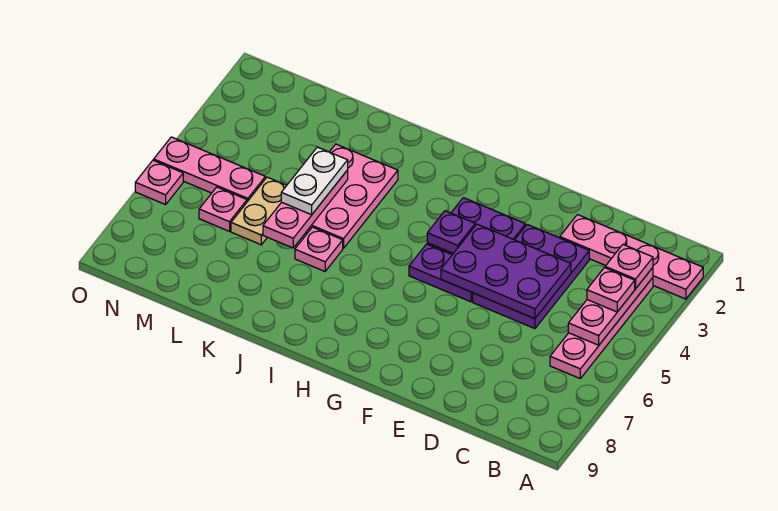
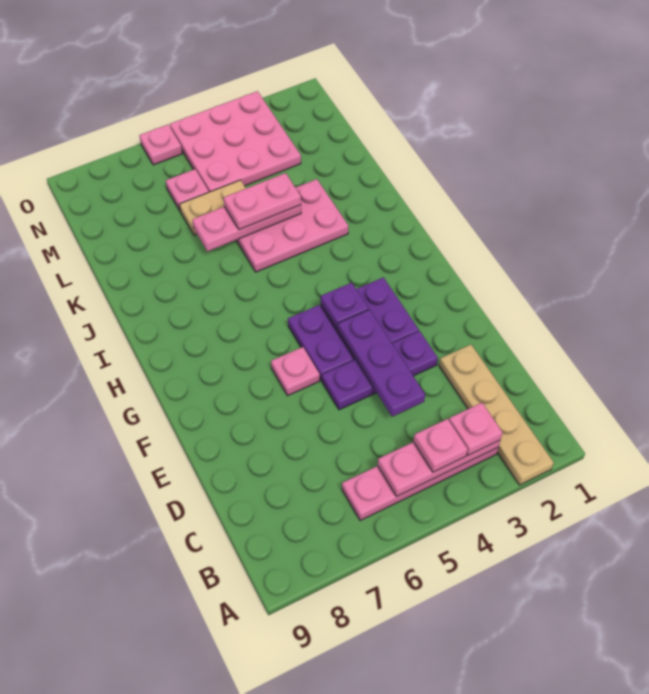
pink plate A2:D2 level 1 -> tan plate A2:D2 level 1
purple plate D3:E5 level 1 -> purple plate E3:E5 level 1
purple plate D4:F5 level 2 -> purple plate D4:F4 level 2
pink plate J6 level 1 -> pink plate F6 level 1
white plate K4:K5 level 3 -> pink plate K4:K5 level 3
pink plate M5:O5 level 1 -> pink plate M3:O5 level 1

